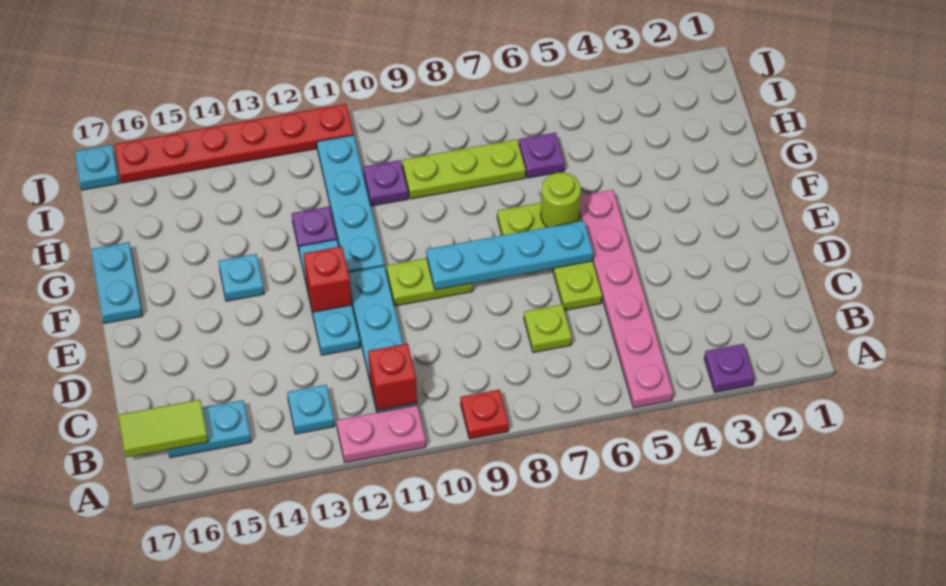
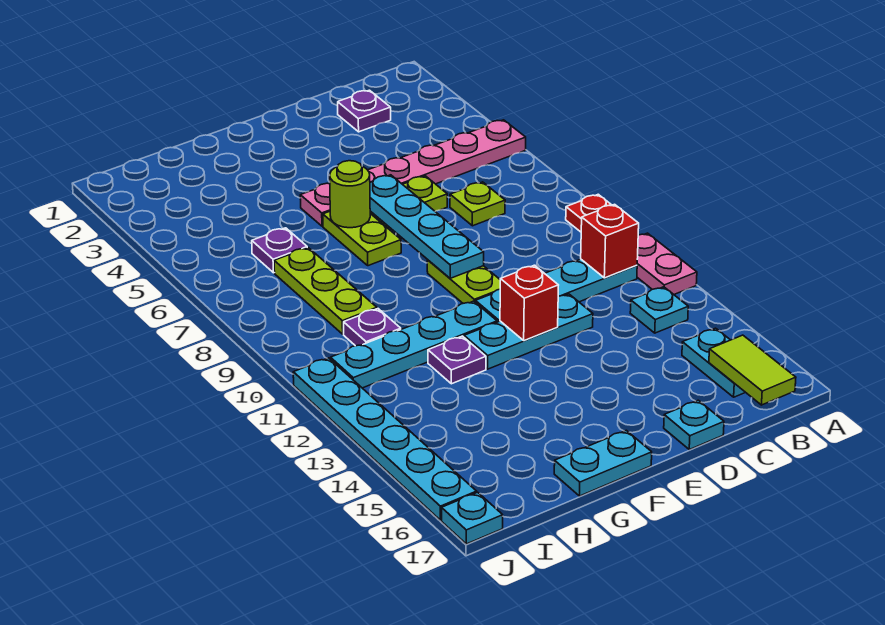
purple plate A3 level 1 -> purple plate C2 level 1
cyan plate F14 level 1 -> cyan plate D17 level 1
red plate J11:J16 level 1 -> cyan plate J11:J16 level 1

